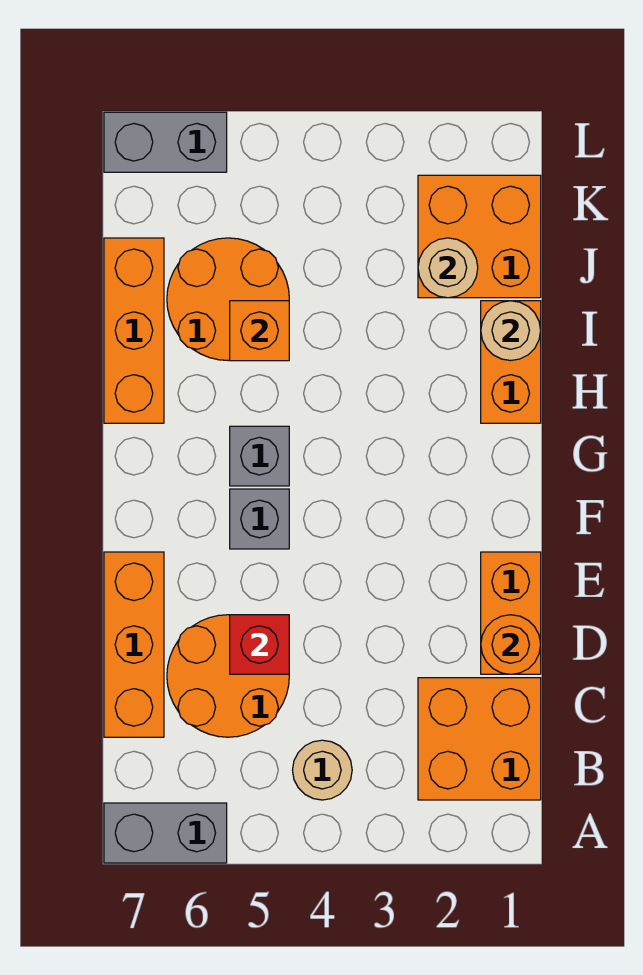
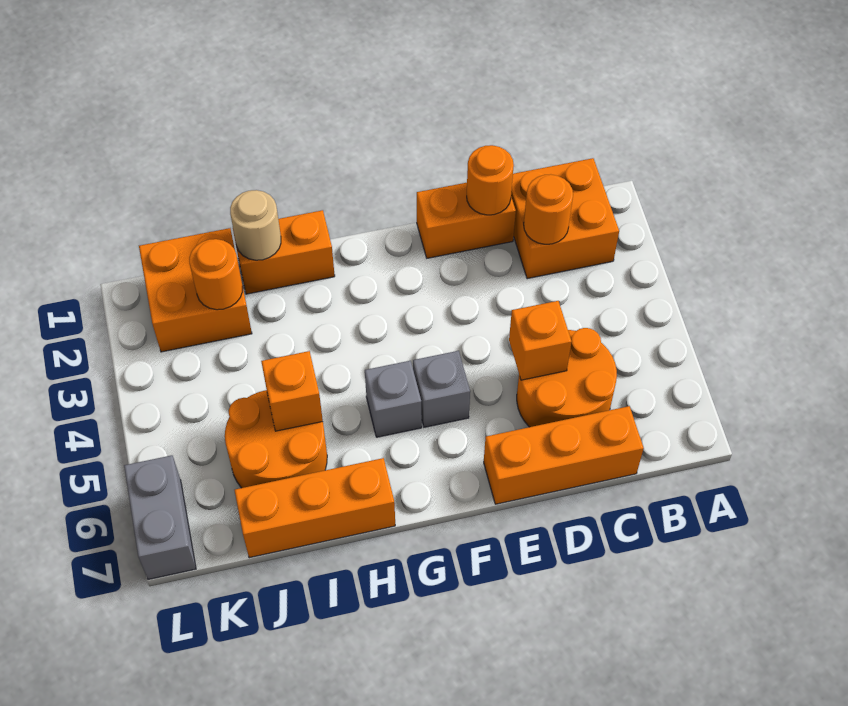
grey brick A6:A7 level 1 -> none
tan round brick B4 level 1 -> none
none -> orange round brick C2 level 2
red brick D5 level 2 -> orange brick D5 level 2
tan round brick J2 level 2 -> orange round brick J2 level 2

